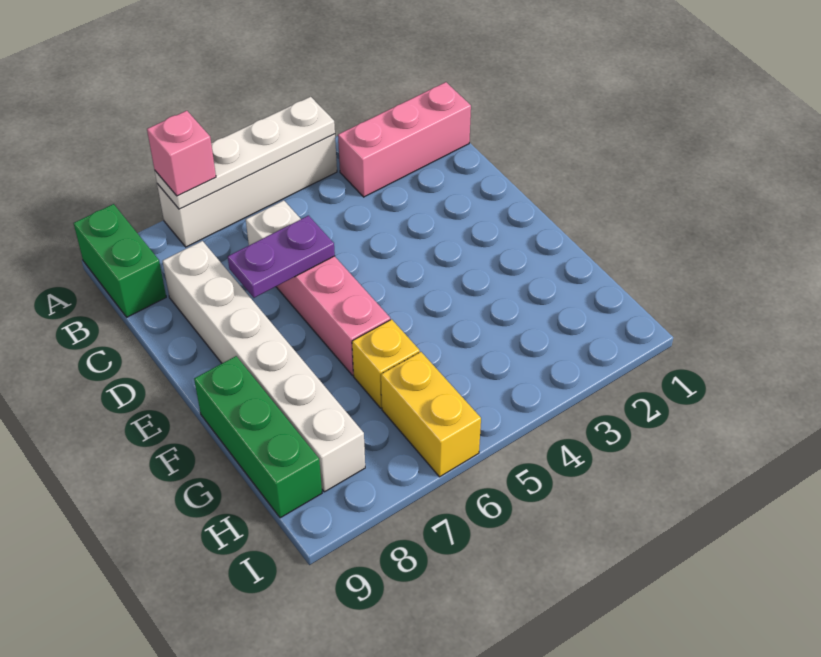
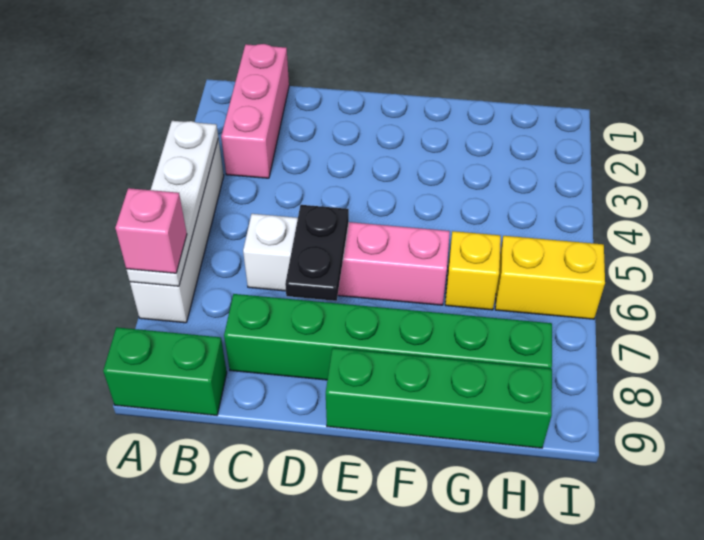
white brick C8:H8 level 1 -> green brick C8:H8 level 1
purple plate D6:D7 level 2 -> black plate D6:D7 level 2
green brick F9:H9 level 1 -> green brick E9:H9 level 1

